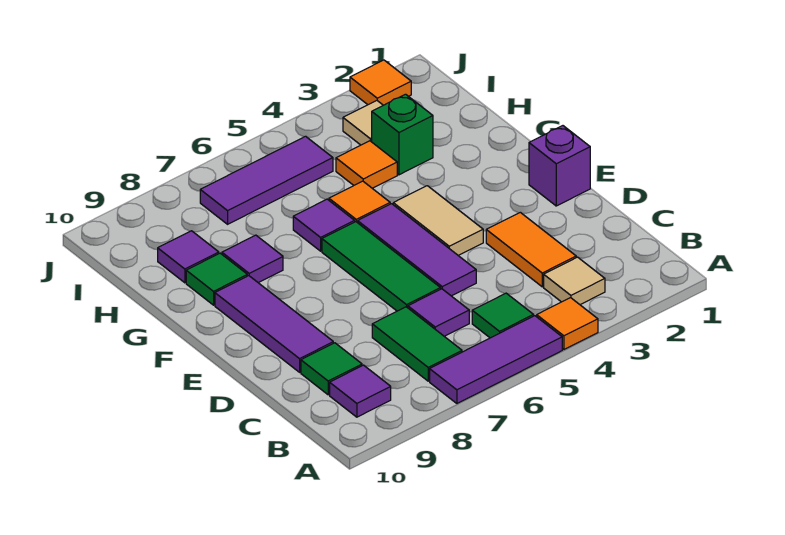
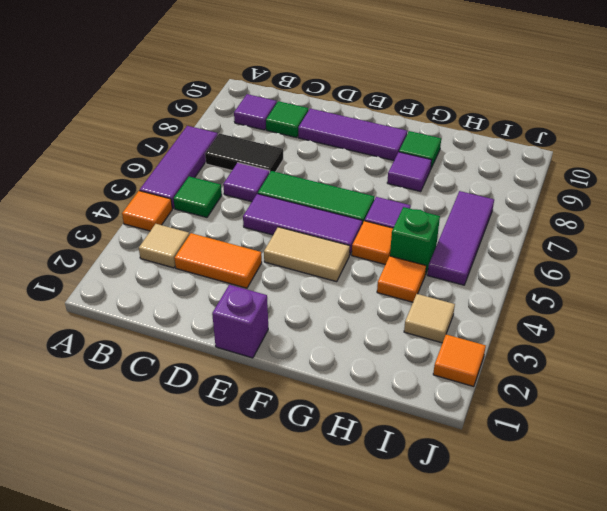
green tile B7:C7 level 1 -> black tile B7:C7 level 1
green brick H3 level 1 -> green brick H5 level 1
purple tile H9 level 1 -> none

